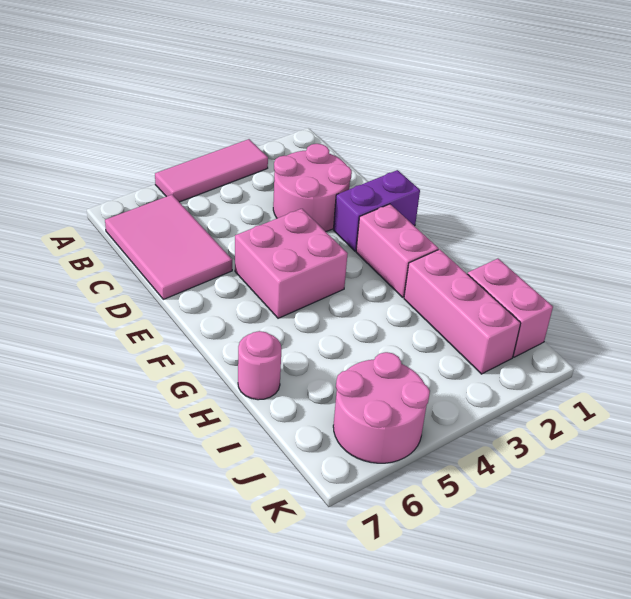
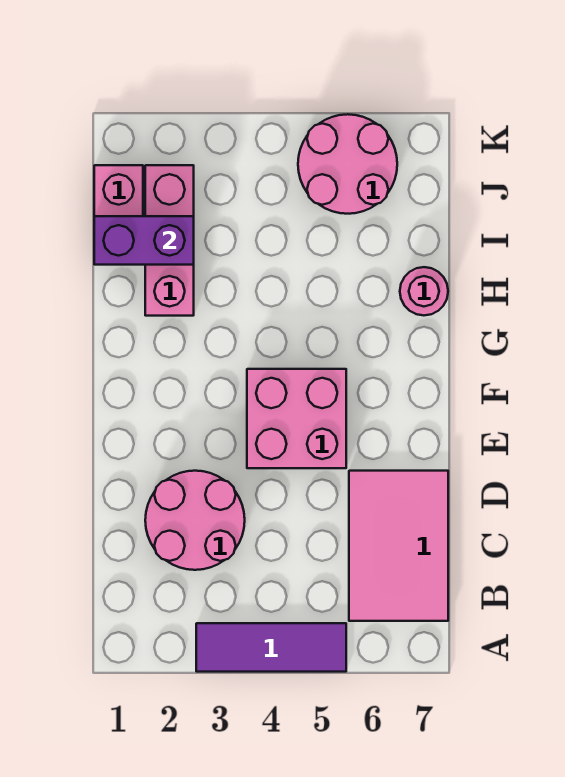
pink tile A3:A5 level 1 -> purple tile A3:A5 level 1
purple brick E1:E2 level 1 -> purple brick I1:I2 level 2
pink brick F2:G2 level 1 -> none

